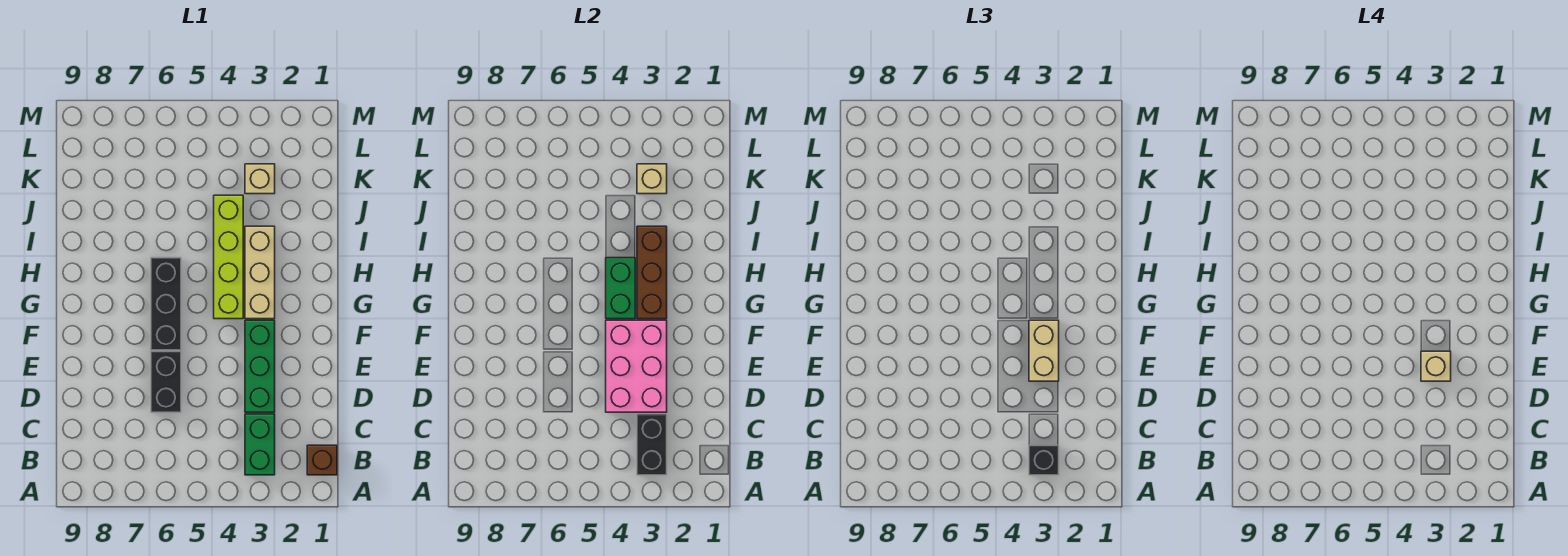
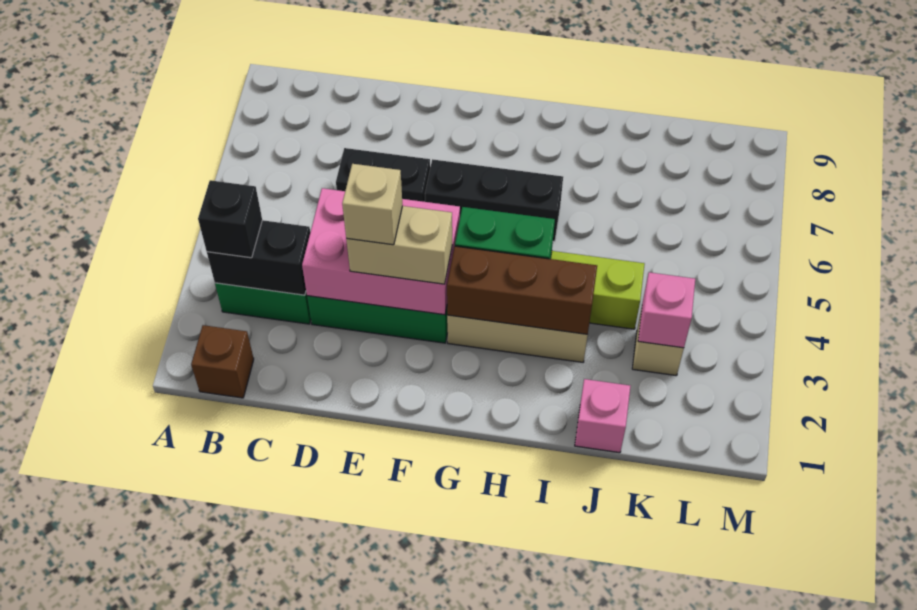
none -> pink brick J1 level 1
tan brick K3 level 2 -> pink brick K3 level 2

